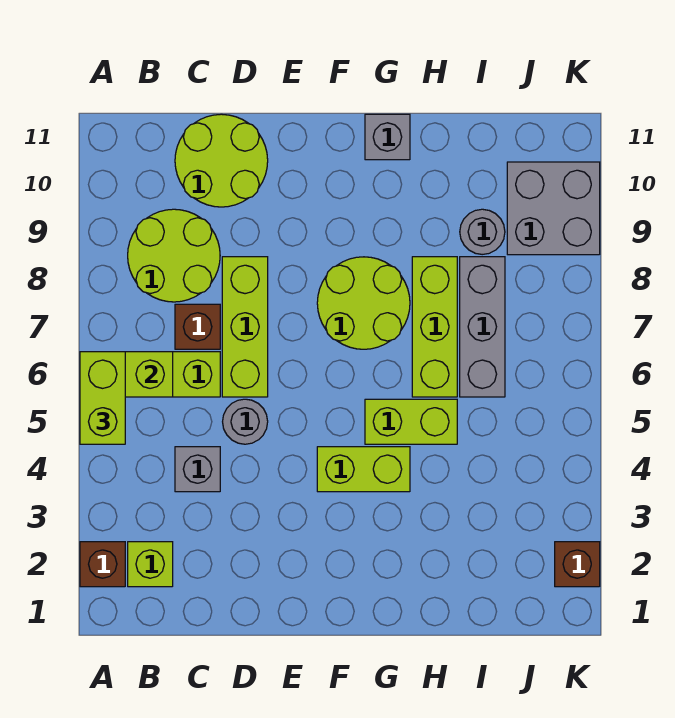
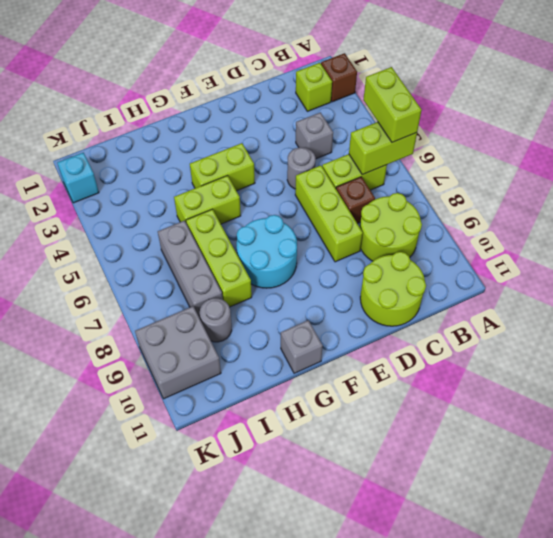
lime round brick F7:G8 level 1 -> cyan round brick F7:G8 level 1
brown brick K2 level 1 -> cyan brick K2 level 1

